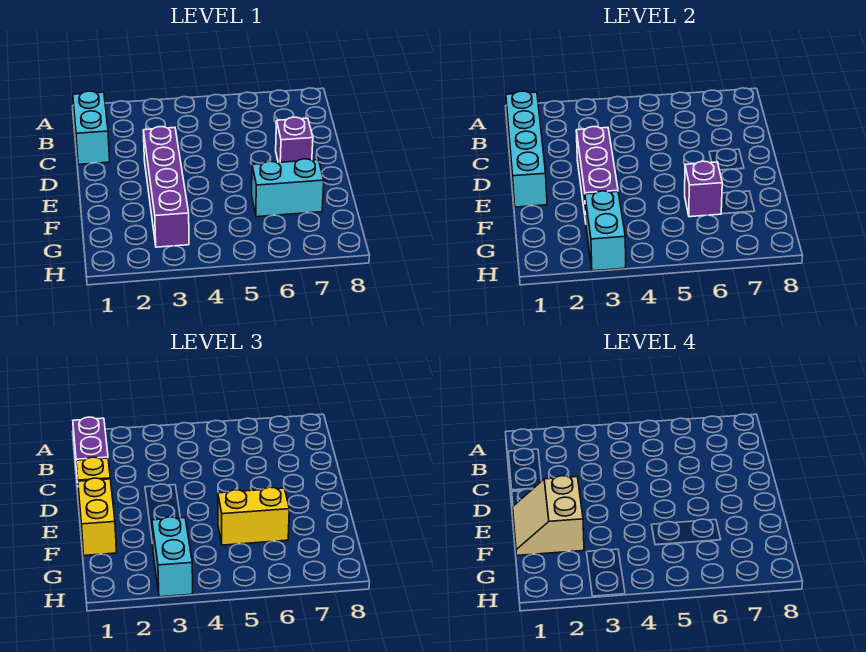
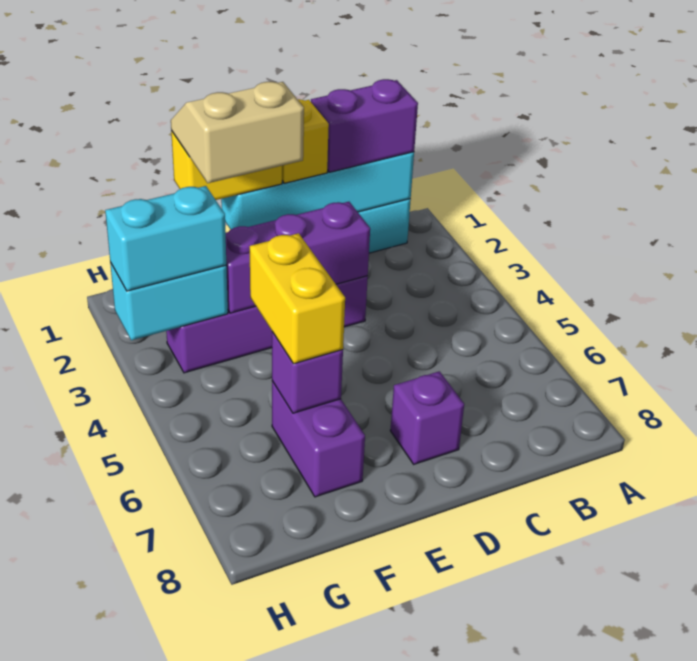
cyan brick F6:F7 level 1 -> purple brick F6:F7 level 1

